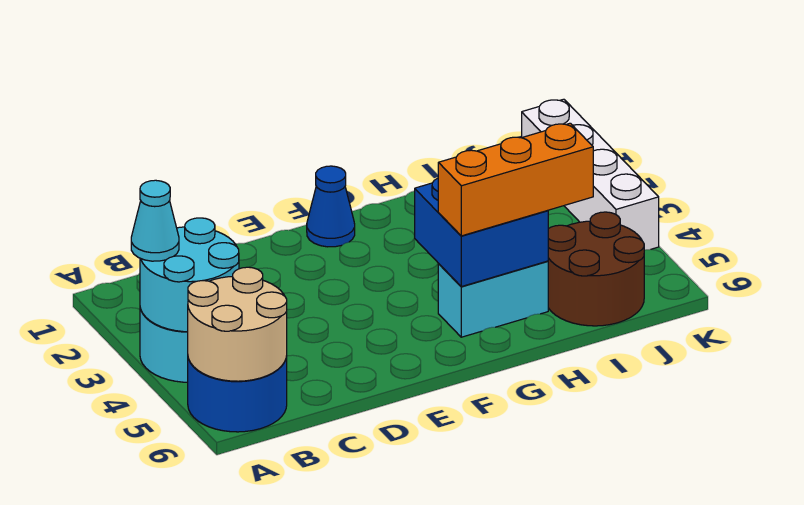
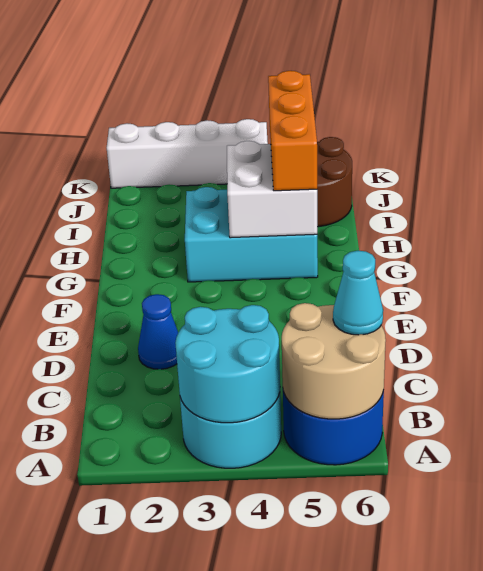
cyan cone A3 level 3 -> cyan cone B6 level 3
blue cone F1 level 1 -> blue cone D2 level 1
blue brick G4:H5 level 2 -> white brick G4:H5 level 2
cyan brick G5:H5 level 1 -> cyan brick G3:H5 level 1

